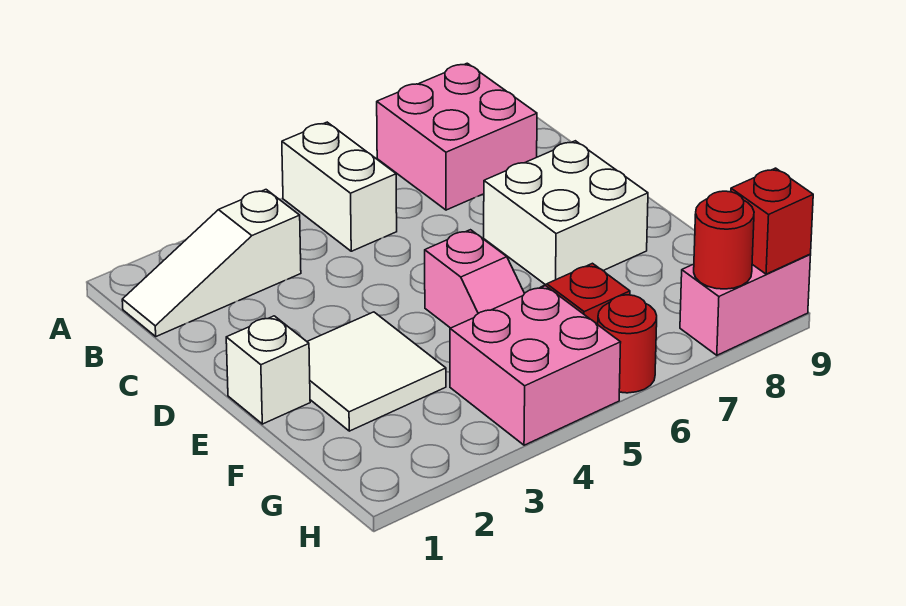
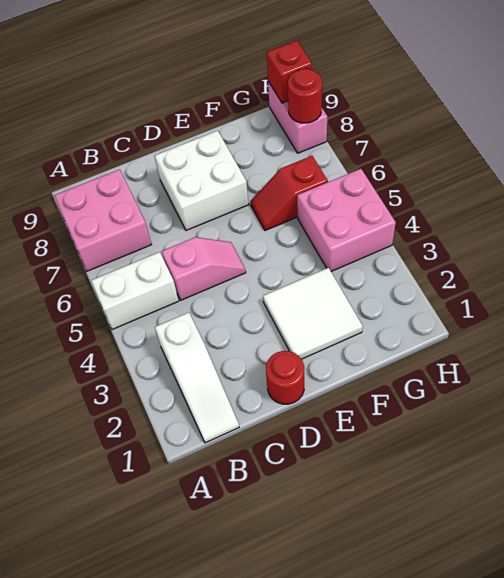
white brick E1 level 1 -> none
pink slope E5:F5 level 1 top E -> pink slope C5:D5 level 1 top C
red round brick H6 level 1 -> red round brick D1 level 1

